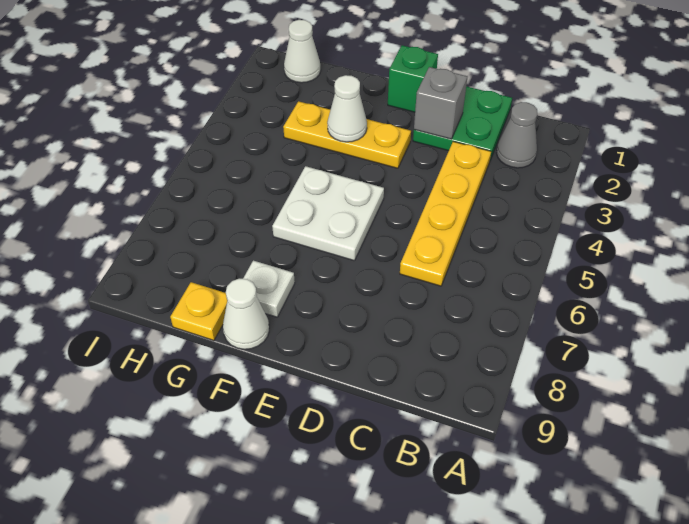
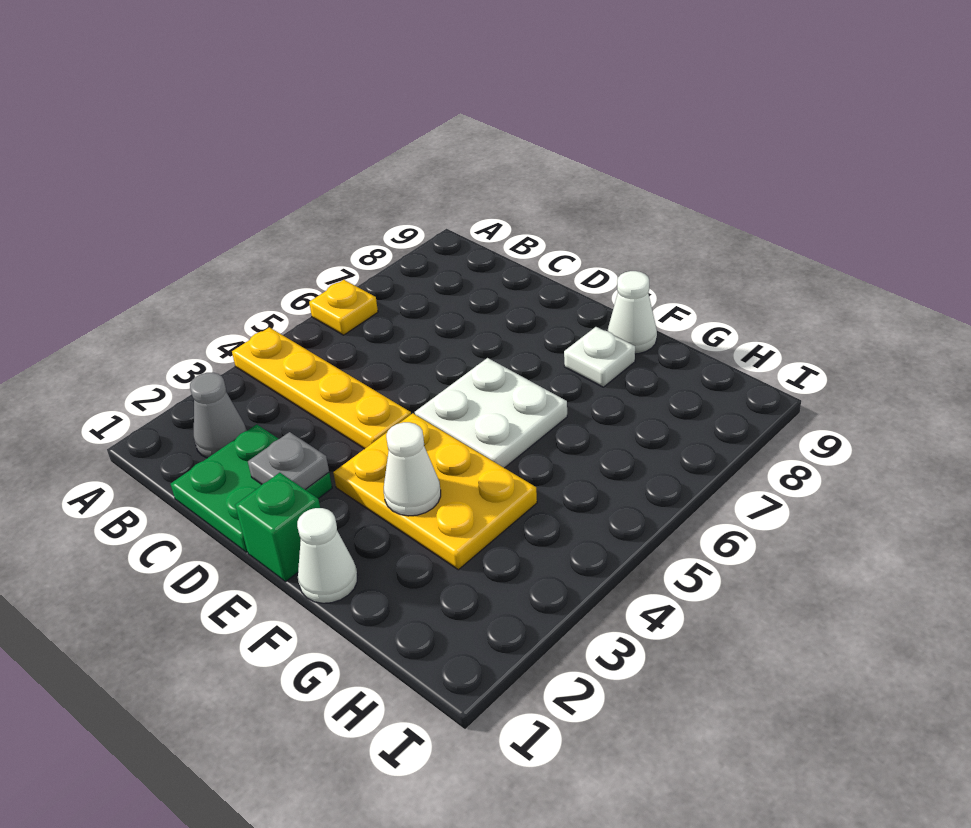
yellow plate C3:C6 level 1 -> yellow plate A4:D4 level 1
grey brick D2 level 2 -> grey plate D2 level 2
yellow plate E3:G3 level 1 -> yellow plate E3:G4 level 1
yellow plate G9 level 1 -> yellow plate A6 level 1
white cone H1 level 1 -> white cone F1 level 1

